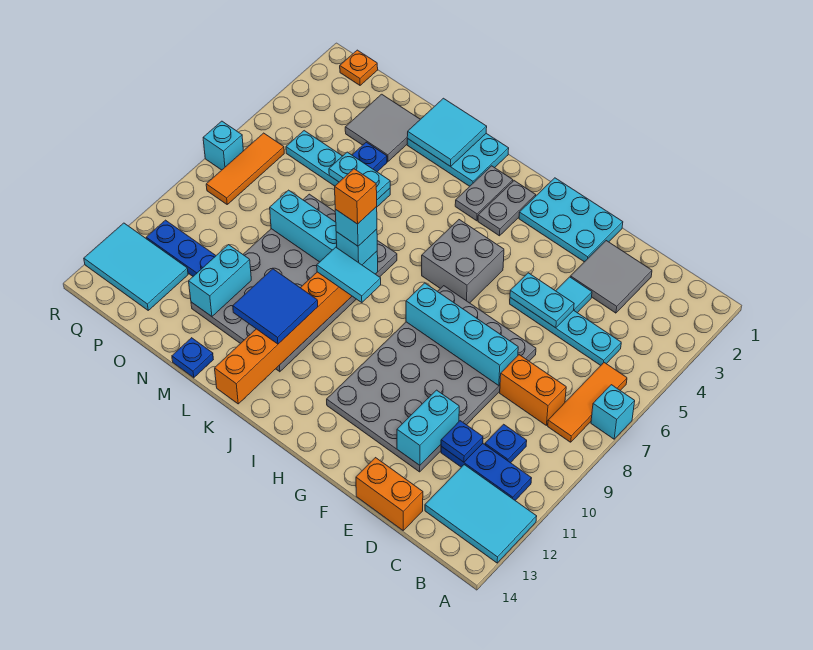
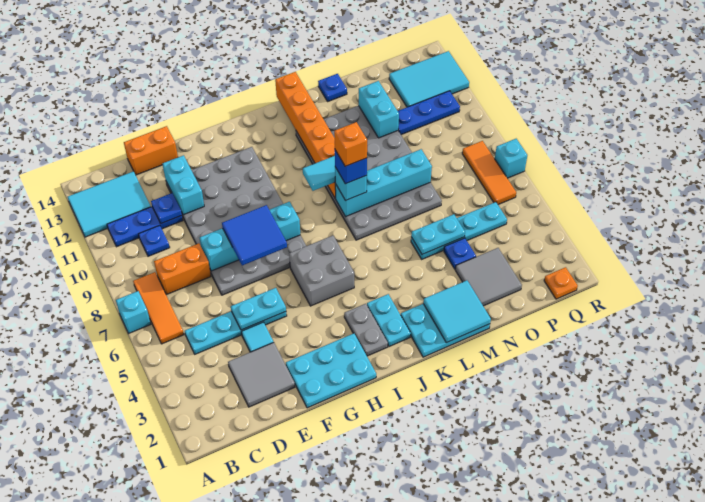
grey plate J2:J3 level 1 -> cyan plate J2:J3 level 1
cyan brick K8 level 4 -> blue brick K8 level 4
blue tile K11:L12 level 3 -> blue tile F7:G8 level 3

